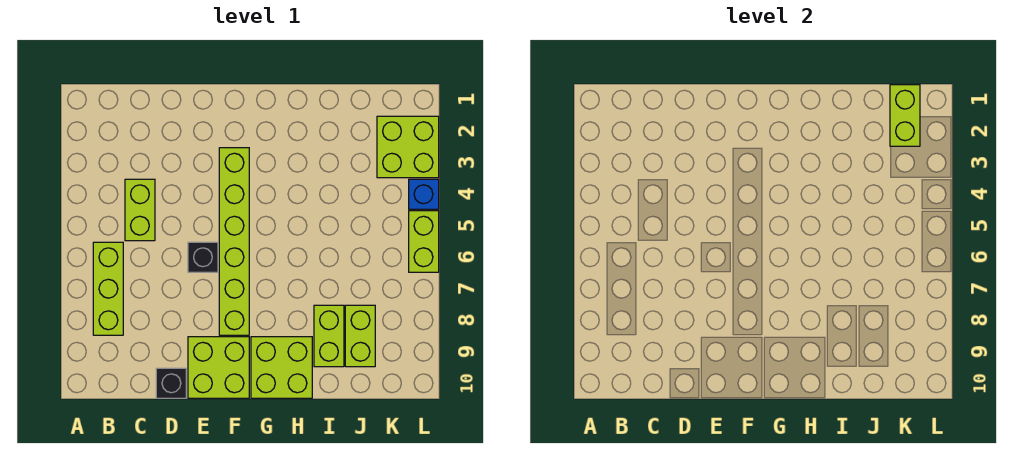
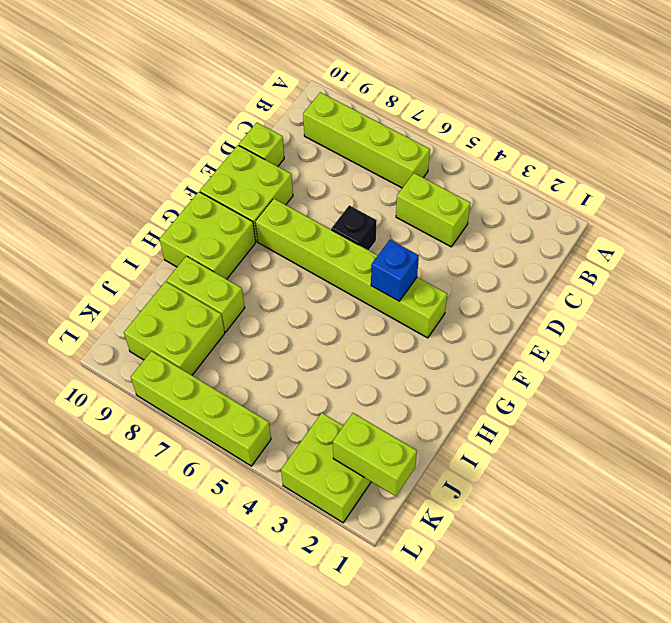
lime brick B6:B8 level 1 -> lime brick B6:B9 level 1
black brick D10 level 1 -> lime brick D10 level 1
lime brick J8:J9 level 1 -> lime brick J8:K9 level 1
blue brick L4 level 1 -> blue brick F4 level 2
lime brick L5:L6 level 1 -> lime brick L5:L8 level 1

